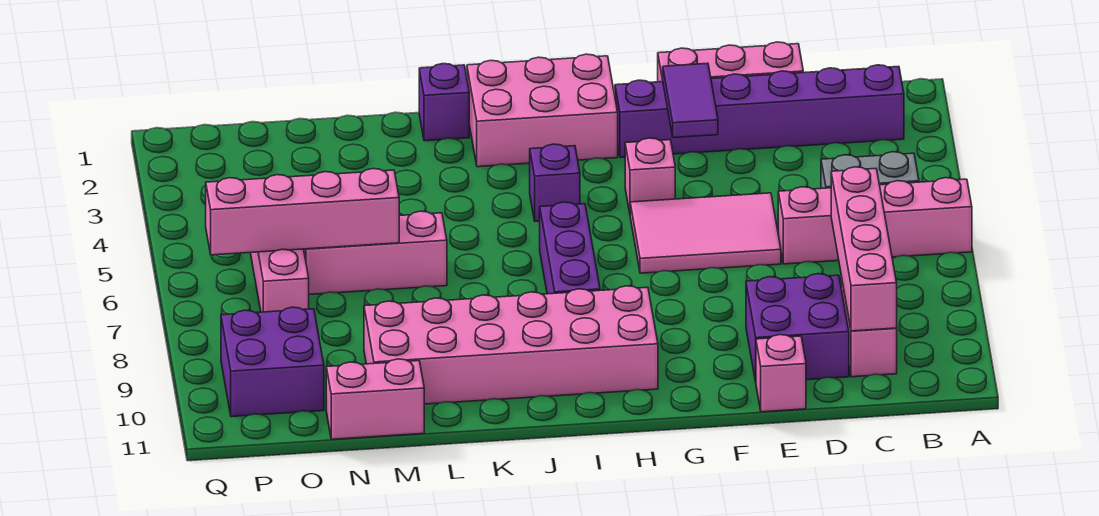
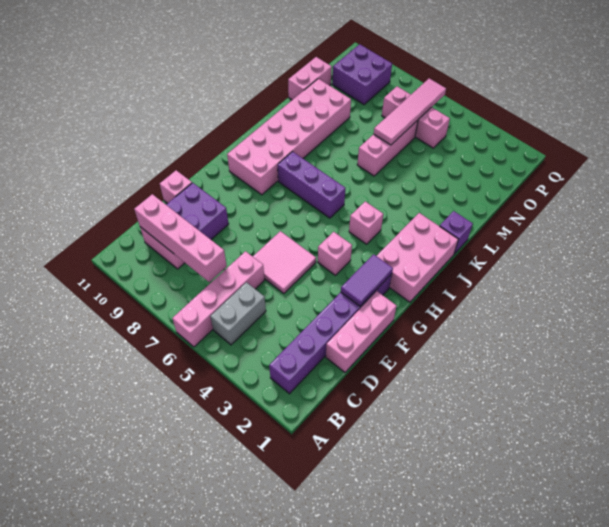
pink tile E5:G6 level 1 -> pink tile E5:F6 level 1
purple tile F2:F3 level 2 -> purple tile F2:G2 level 2
purple brick I4 level 1 -> pink brick I4 level 1
pink brick M6:P6 level 2 -> pink tile M6:P6 level 2

